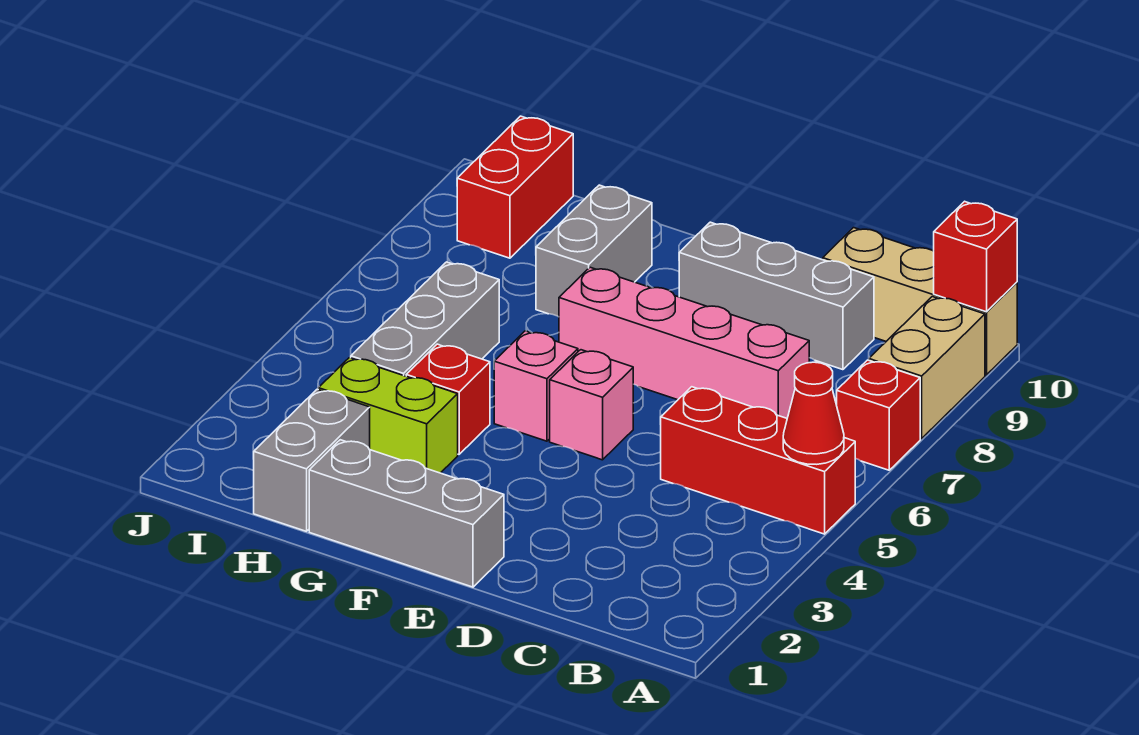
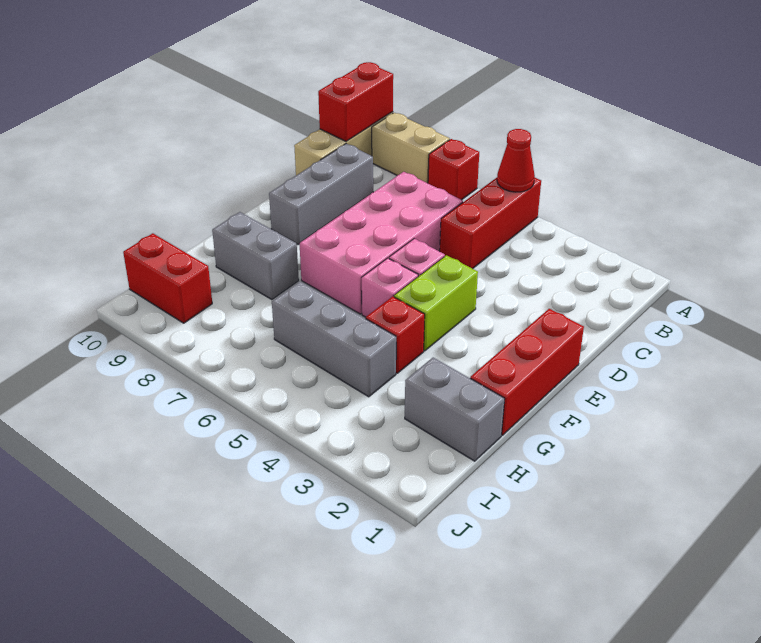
red brick A10 level 2 -> red brick A10:B10 level 2
pink brick C7:F7 level 1 -> pink brick C6:F7 level 1
grey brick E1:G1 level 1 -> red brick E1:G1 level 1
lime brick G3:H3 level 1 -> lime brick E4:F4 level 1

